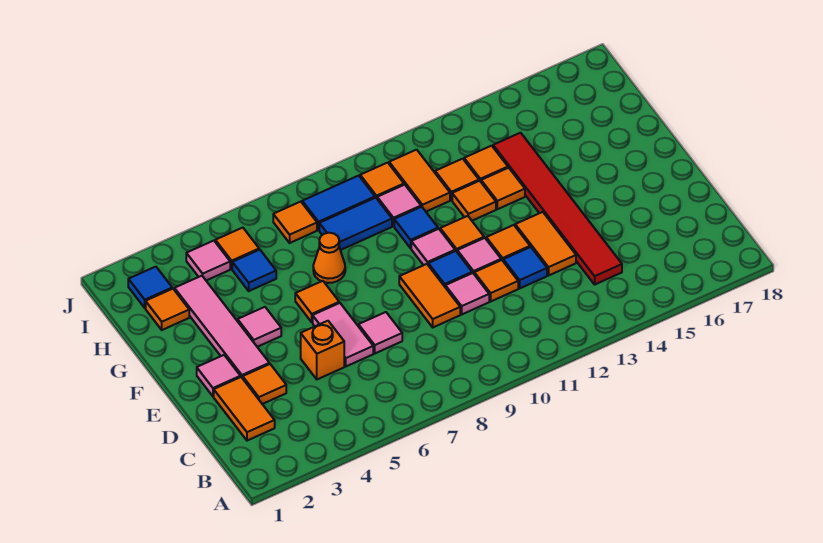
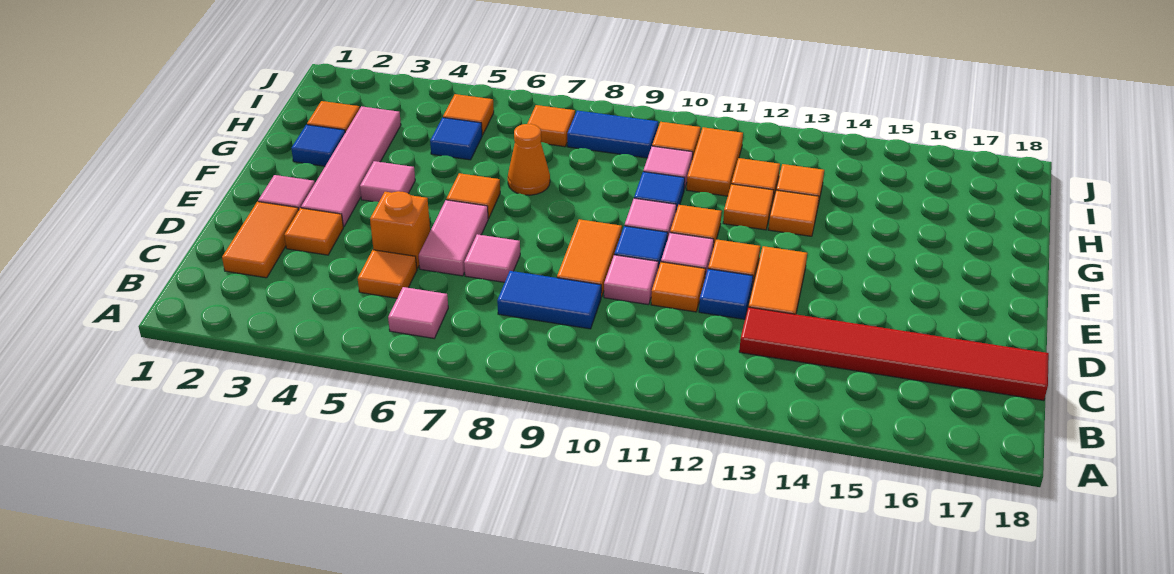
none -> orange tile C5 level 1
red tile C14:H14 level 1 -> red tile C13:C18 level 1
blue tile H8:H9 level 1 -> blue tile C8:C9 level 1
blue tile I2 level 1 -> blue tile G2 level 1
pink tile I4 level 1 -> pink tile B6 level 1

